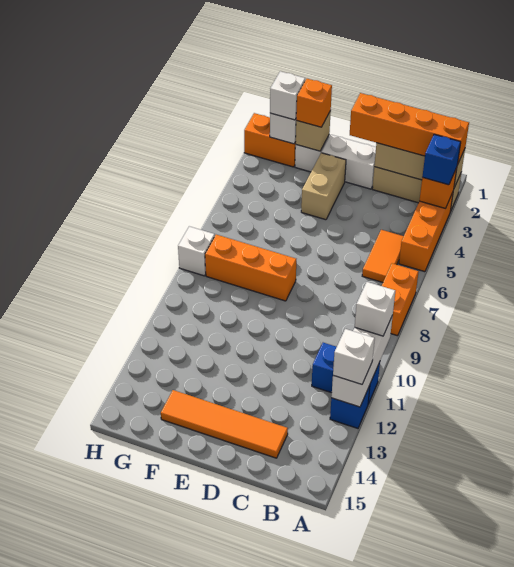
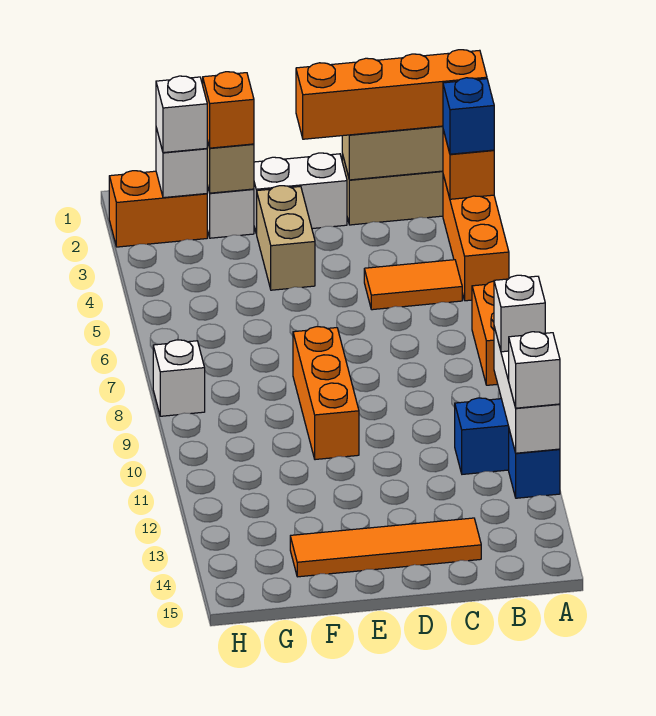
orange tile B5:B6 level 1 -> orange tile B5:C5 level 1
orange brick E8:G8 level 1 -> orange brick E8:E10 level 1

